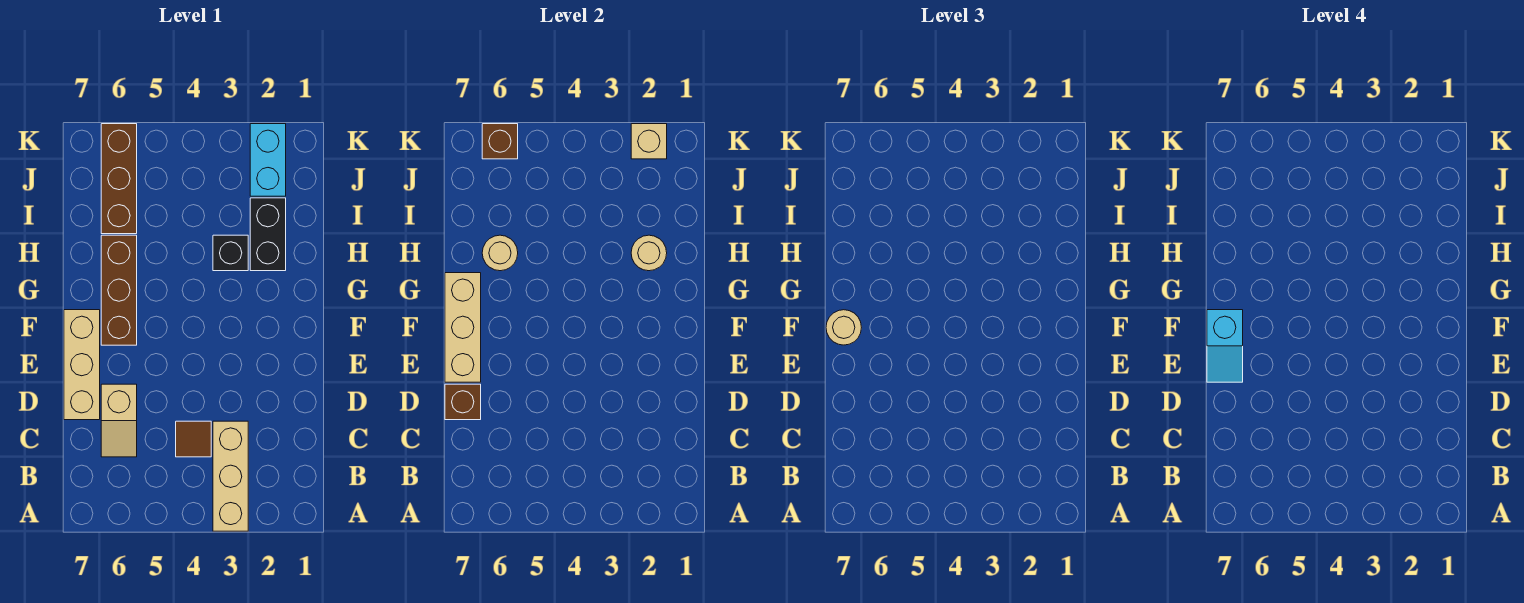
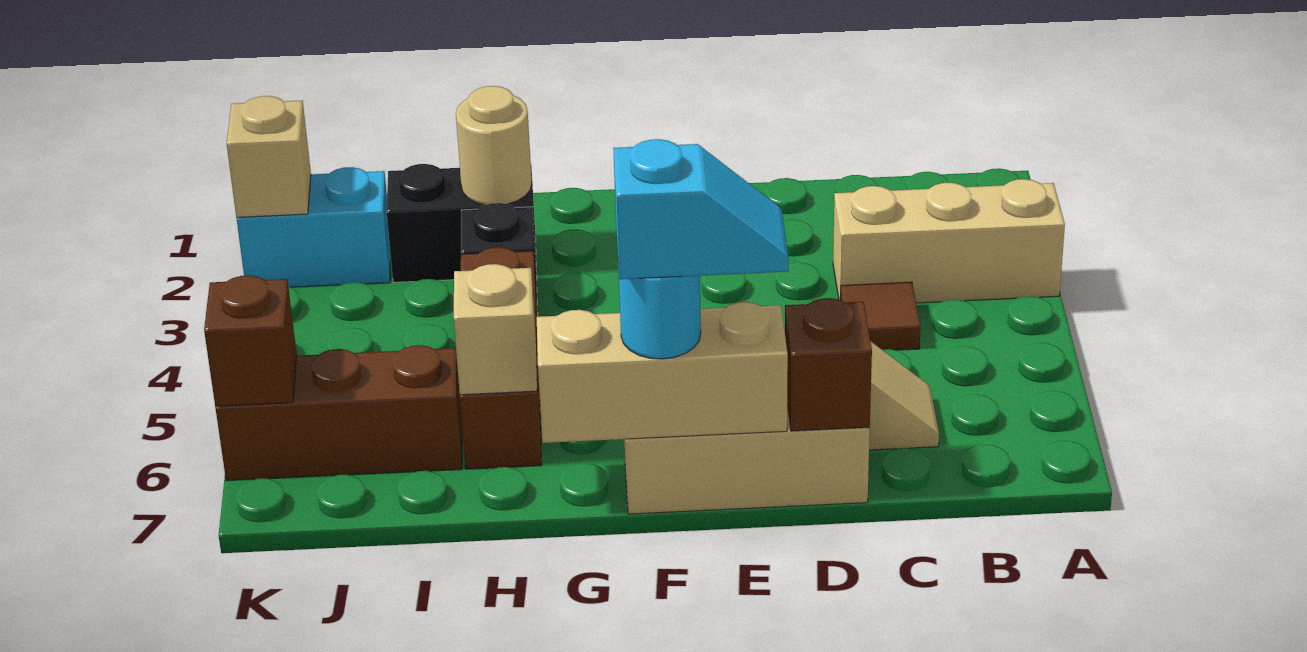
brown brick F6:H6 level 1 -> brown brick H4:H6 level 1
tan round brick F7 level 3 -> cyan round brick F7 level 3
tan round brick H6 level 2 -> tan brick H6 level 2

